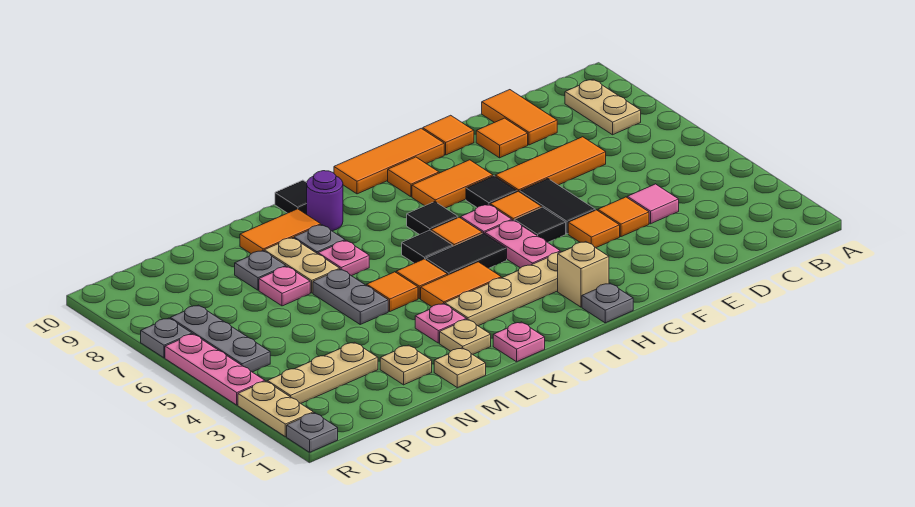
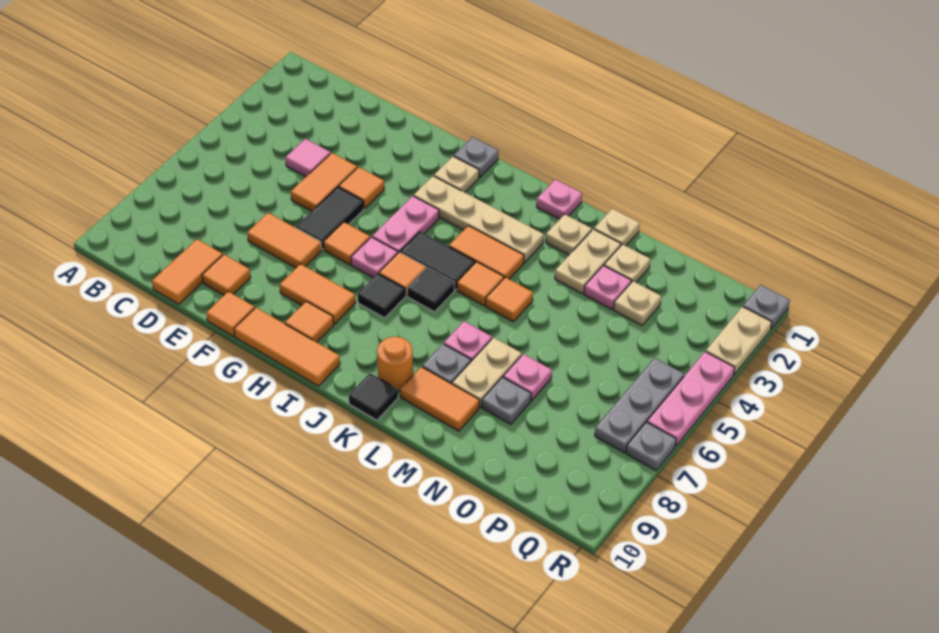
tan plate B8:B9 level 1 -> tan plate M2:M3 level 1
orange tile D7:F7 level 1 -> orange tile E7:F7 level 1
orange tile E4 level 1 -> orange tile E4:E5 level 1
black tile G5 level 1 -> none
black tile G7 level 1 -> none
tan brick H2 level 1 -> tan plate H2 level 1
purple round brick K9 level 1 -> orange round brick K9 level 1
pink plate L3 level 1 -> pink plate N3 level 1
grey plate M5:M6 level 1 -> none
tan plate O3:Q3 level 1 -> tan plate O3 level 1

